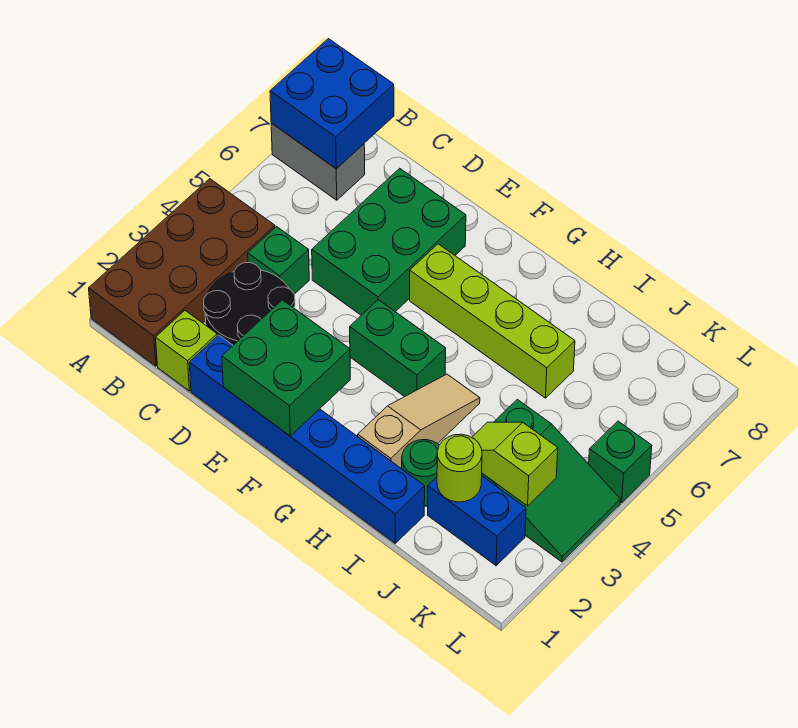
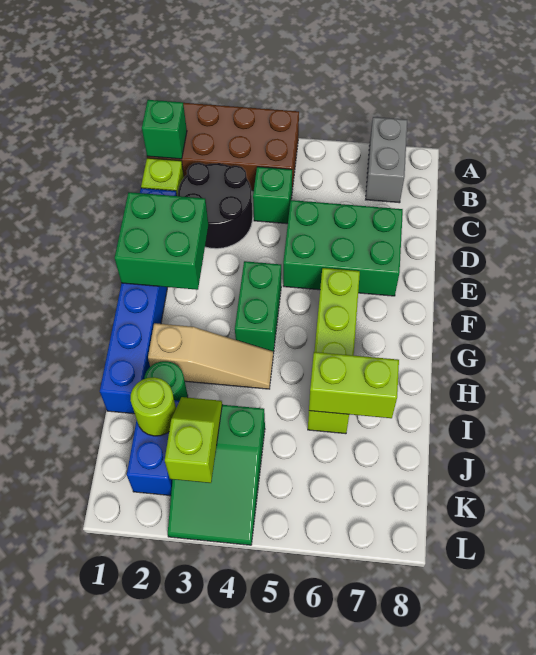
blue brick A7:B8 level 2 -> none
none -> lime brick I6:I7 level 2
green brick L5 level 1 -> green brick B1 level 2

